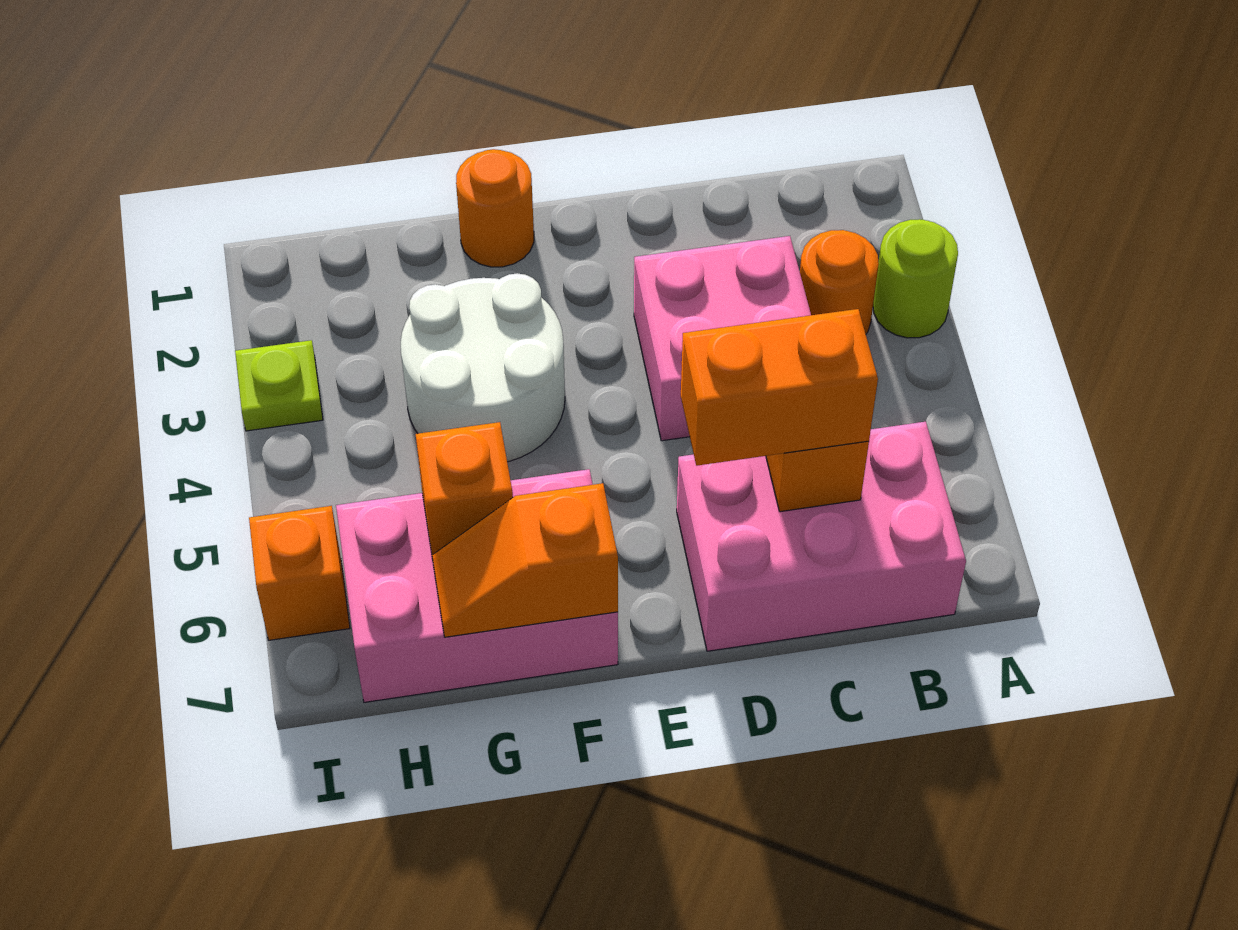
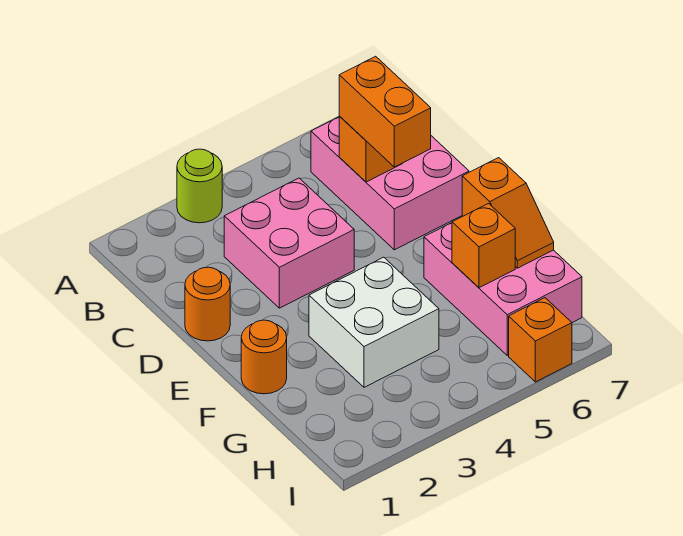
orange round brick B3 level 1 -> orange round brick D1 level 1
white round brick F3:G4 level 1 -> white brick F3:G4 level 1
lime plate I3 level 1 -> none

